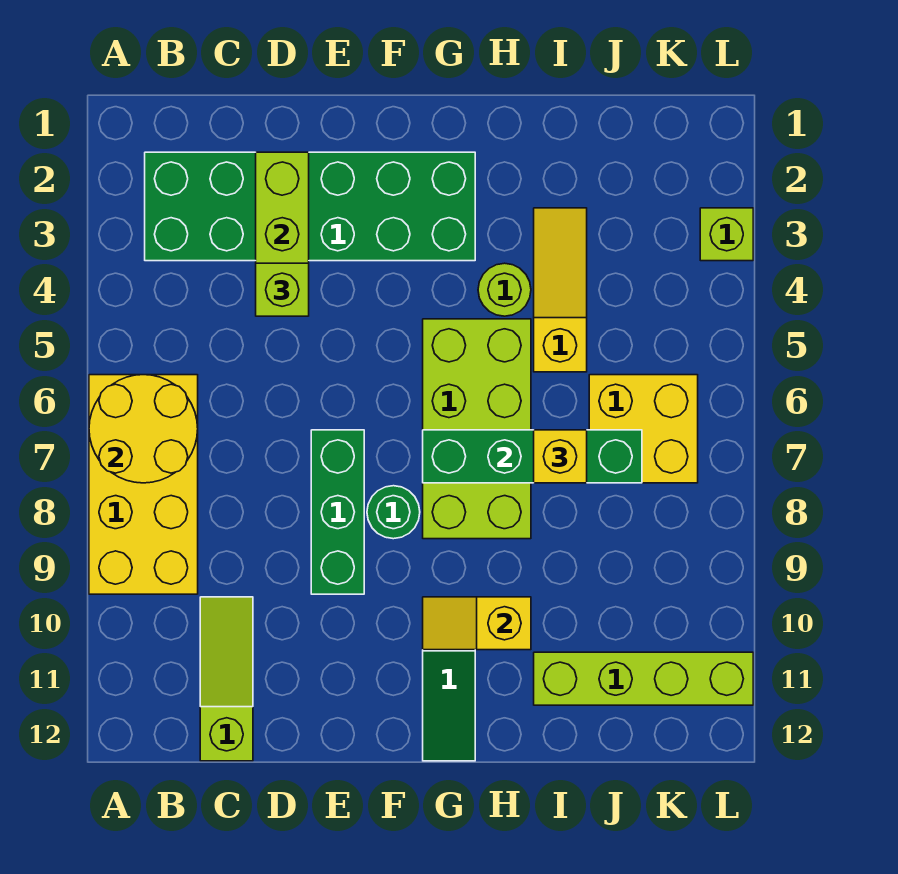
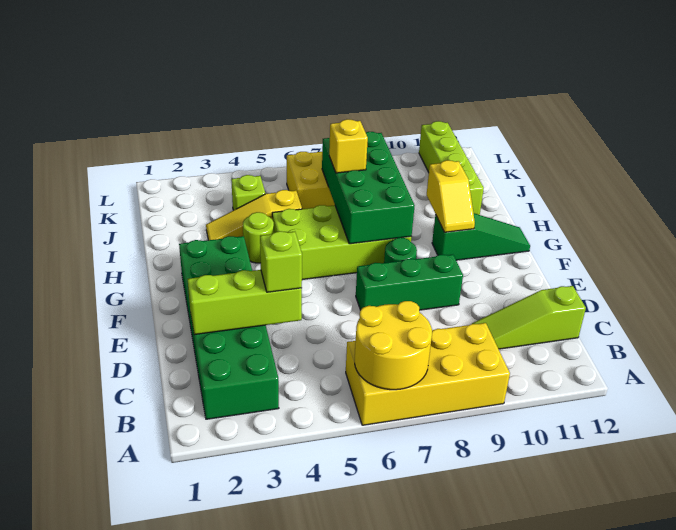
green brick G7:J7 level 2 -> green brick G7:J8 level 2
lime brick L3 level 1 -> lime brick J4 level 1

